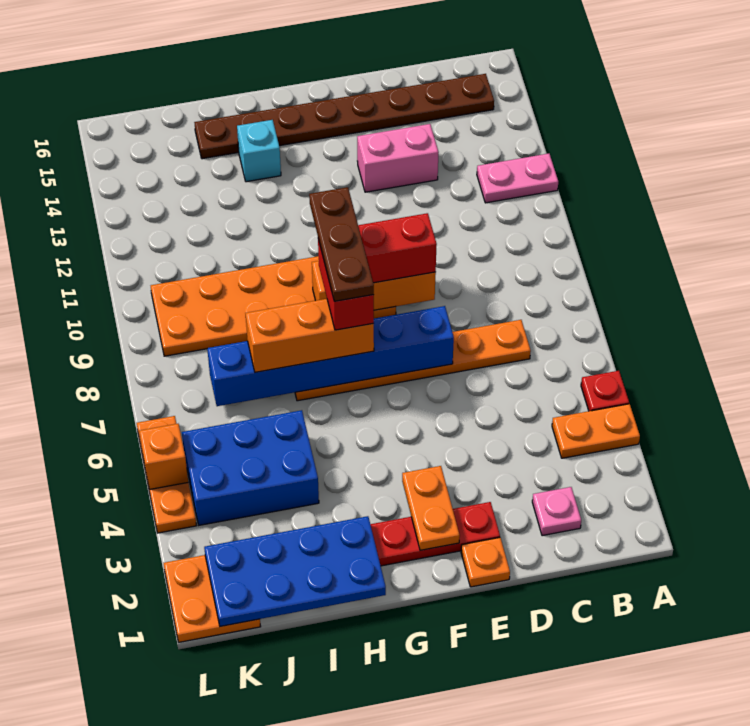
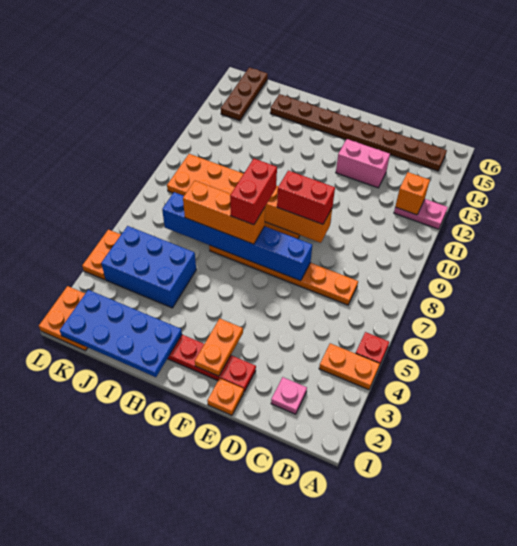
brown plate G7:G9 level 5 -> brown plate K14:K16 level 1
cyan brick H14 level 1 -> none
orange plate L4:L6 level 1 -> orange plate L4:L5 level 1
orange brick L5 level 2 -> orange brick B12 level 2

